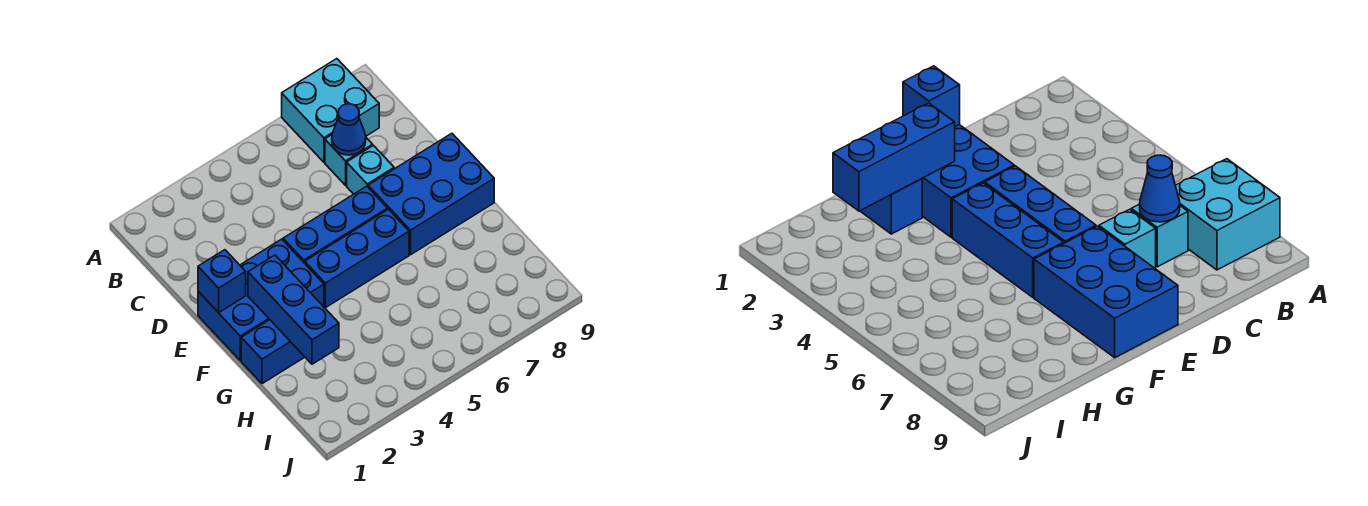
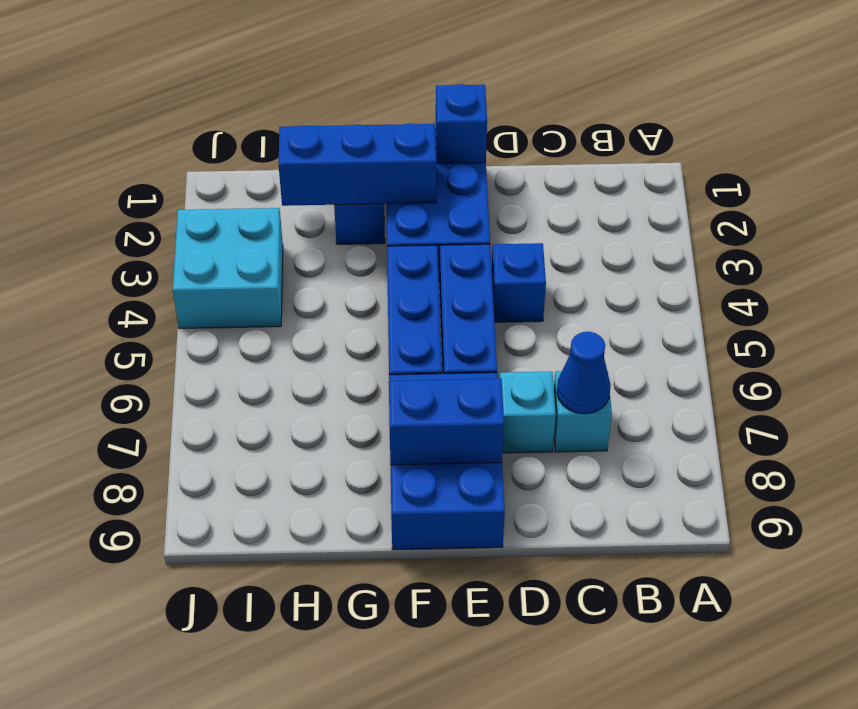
cyan brick A7:B8 level 1 -> cyan brick I3:J4 level 1
none -> blue brick D4 level 1
none -> blue brick E8:F8 level 2

